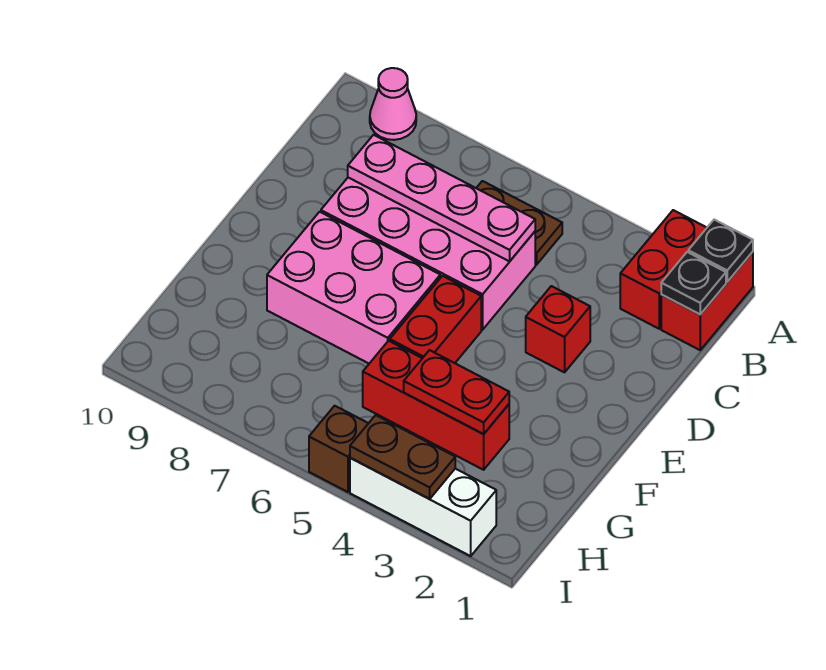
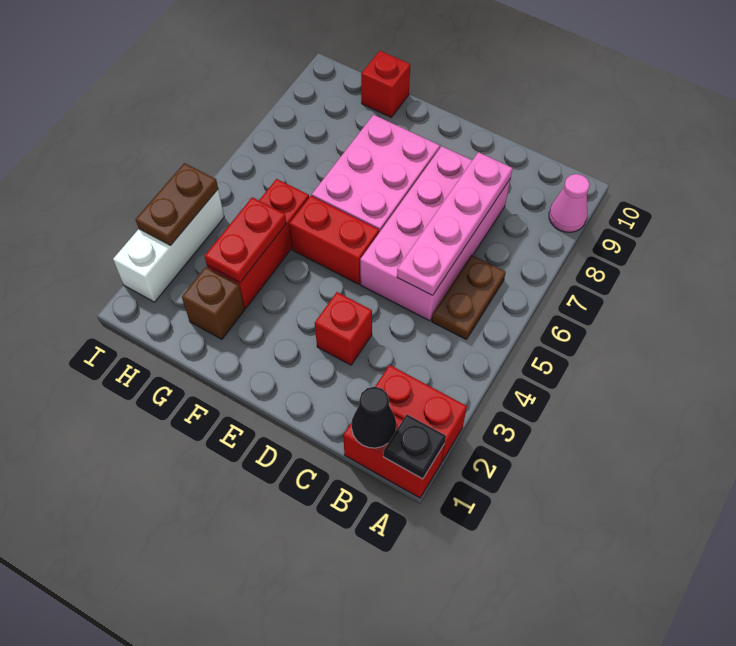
black plate B1 level 2 -> black cone B1 level 2
none -> red brick G10 level 1
brown brick I5 level 1 -> brown brick G2 level 1

